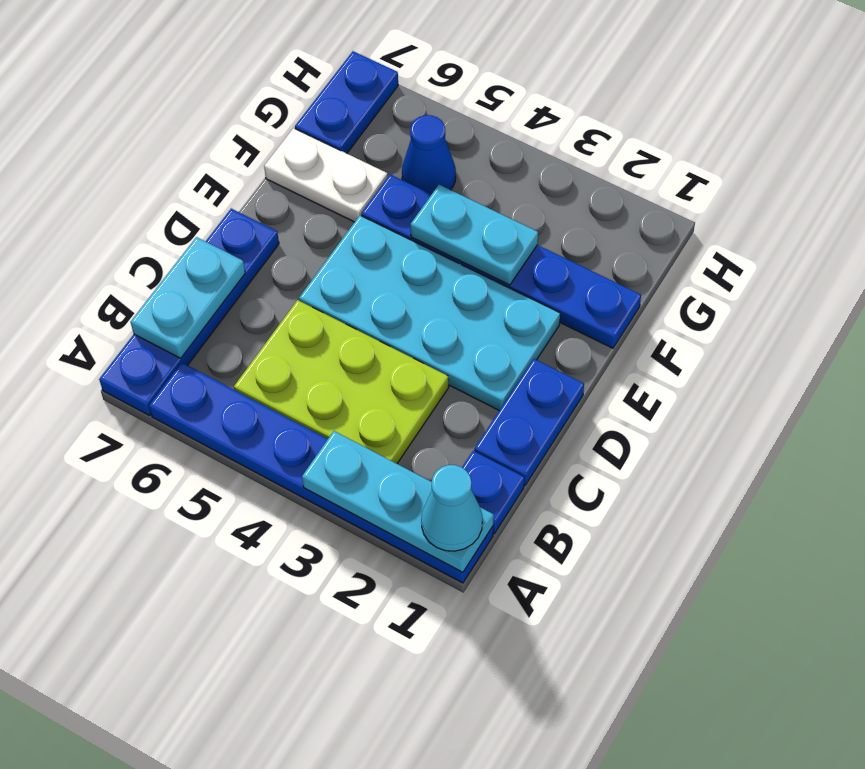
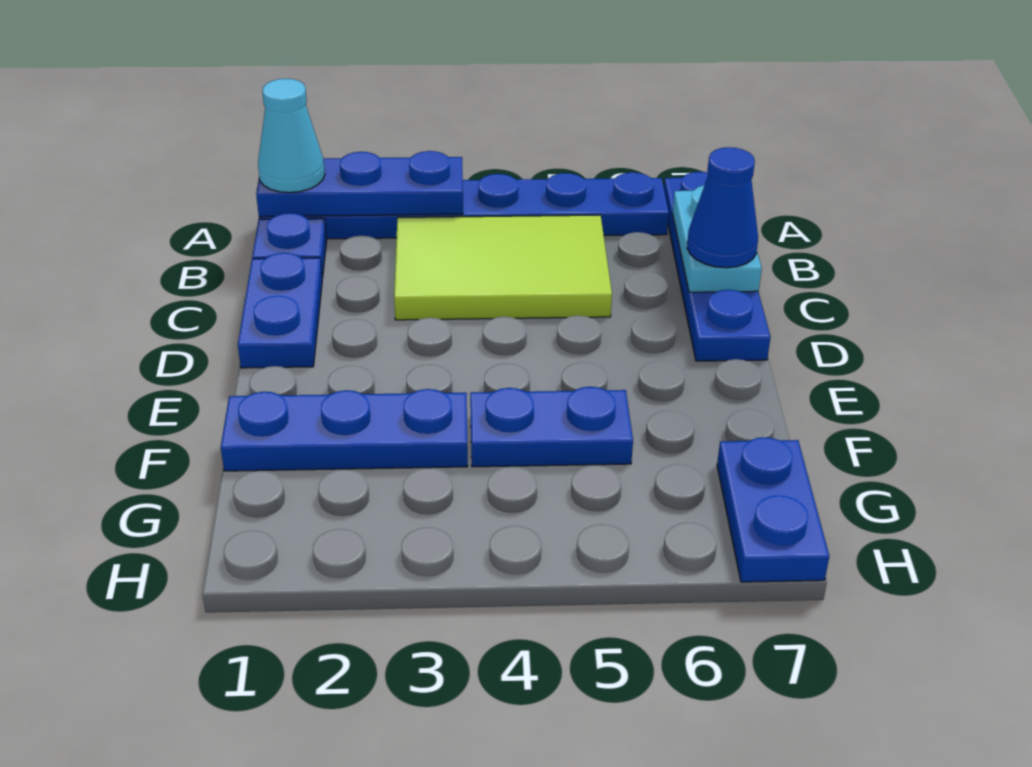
cyan plate A1:A3 level 2 -> blue plate A1:A3 level 2
lime plate B3:C5 level 1 -> lime tile B3:C5 level 1
cyan plate D2:E5 level 1 -> none
cyan plate F3:F4 level 2 -> none
white plate F6:F7 level 1 -> none
blue cone G5 level 1 -> blue cone C7 level 3

